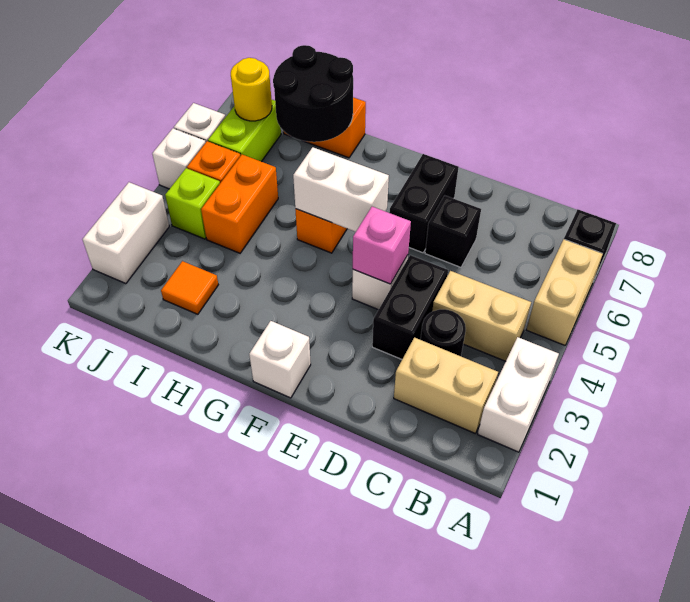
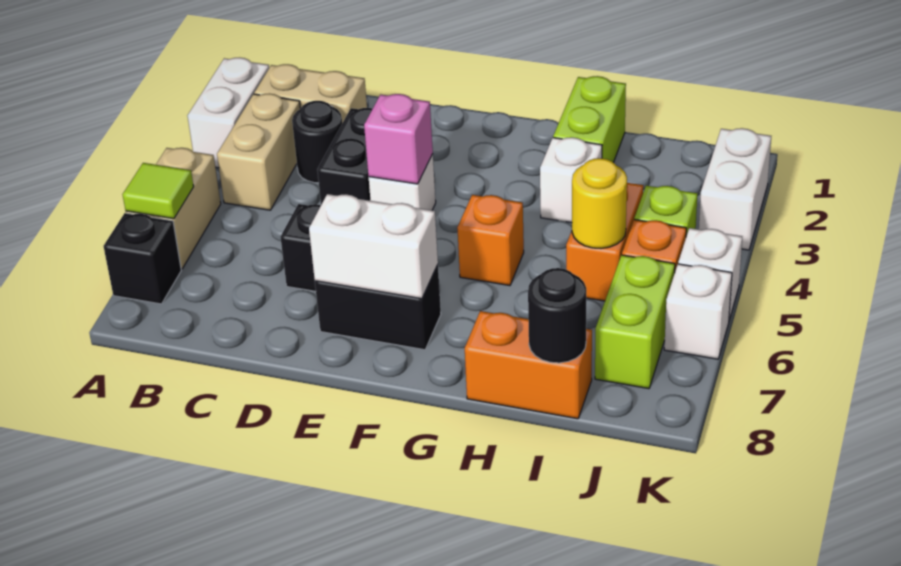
none -> lime tile A6 level 2
tan brick B4:C4 level 1 -> tan brick B3:B4 level 1
black brick E6:E7 level 1 -> black brick E7:F7 level 1
white brick F1 level 1 -> white brick H3 level 1
white brick F5:G5 level 2 -> white brick E7:F7 level 2
none -> lime brick H1:H2 level 1
black round brick H7:I8 level 2 -> black round brick I8 level 2
orange tile I2 level 1 -> none
yellow round brick J7 level 2 -> yellow round brick I5 level 2

